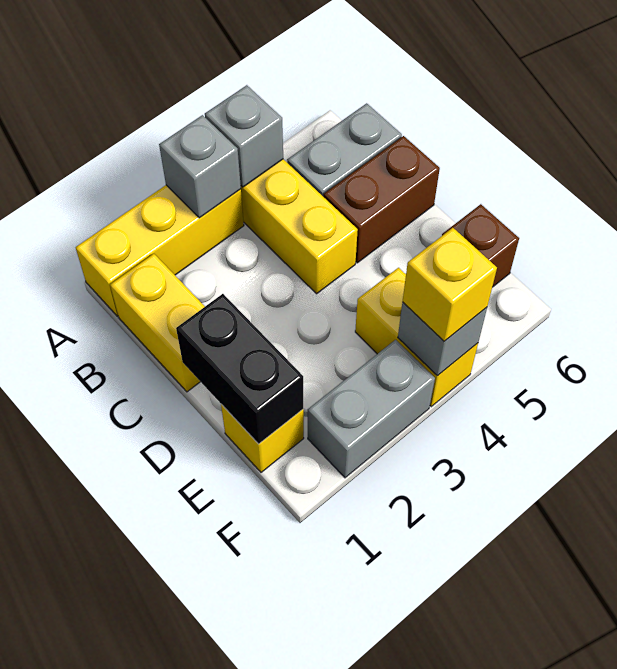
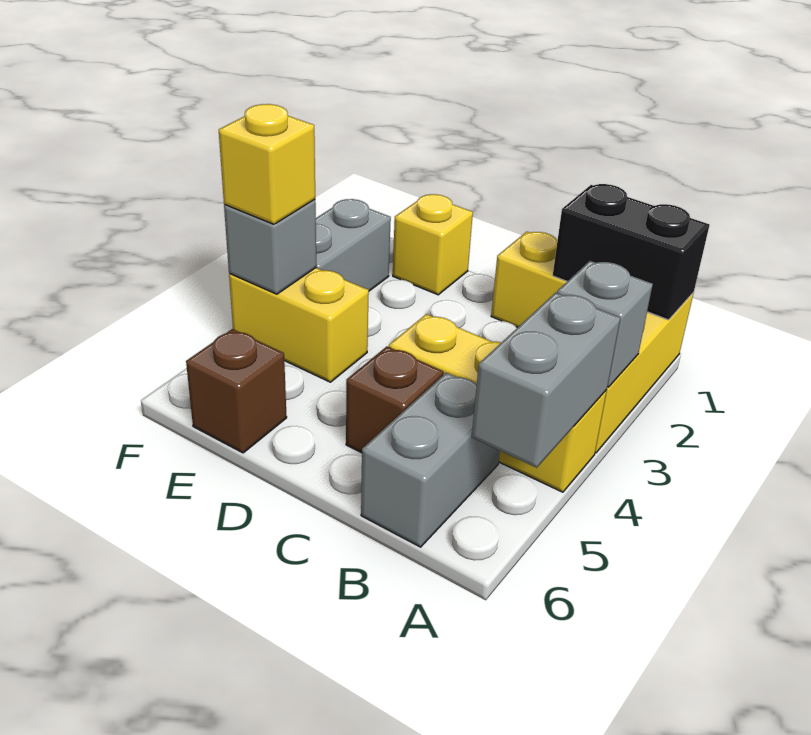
grey brick A4 level 2 -> grey brick A4:A5 level 2
brown brick C5:C6 level 1 -> brown brick C5 level 1
black brick D1:E1 level 2 -> black brick A1:B1 level 2

